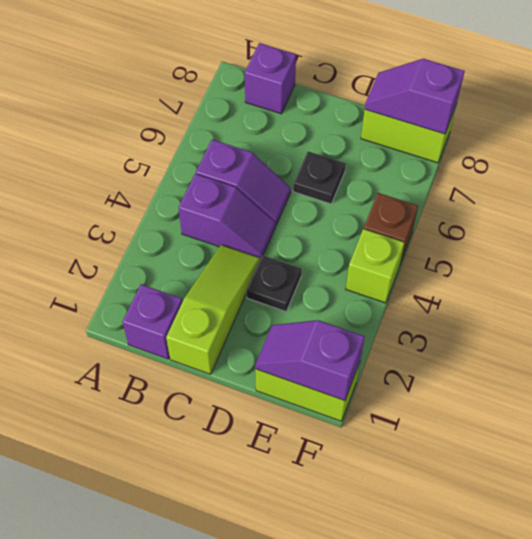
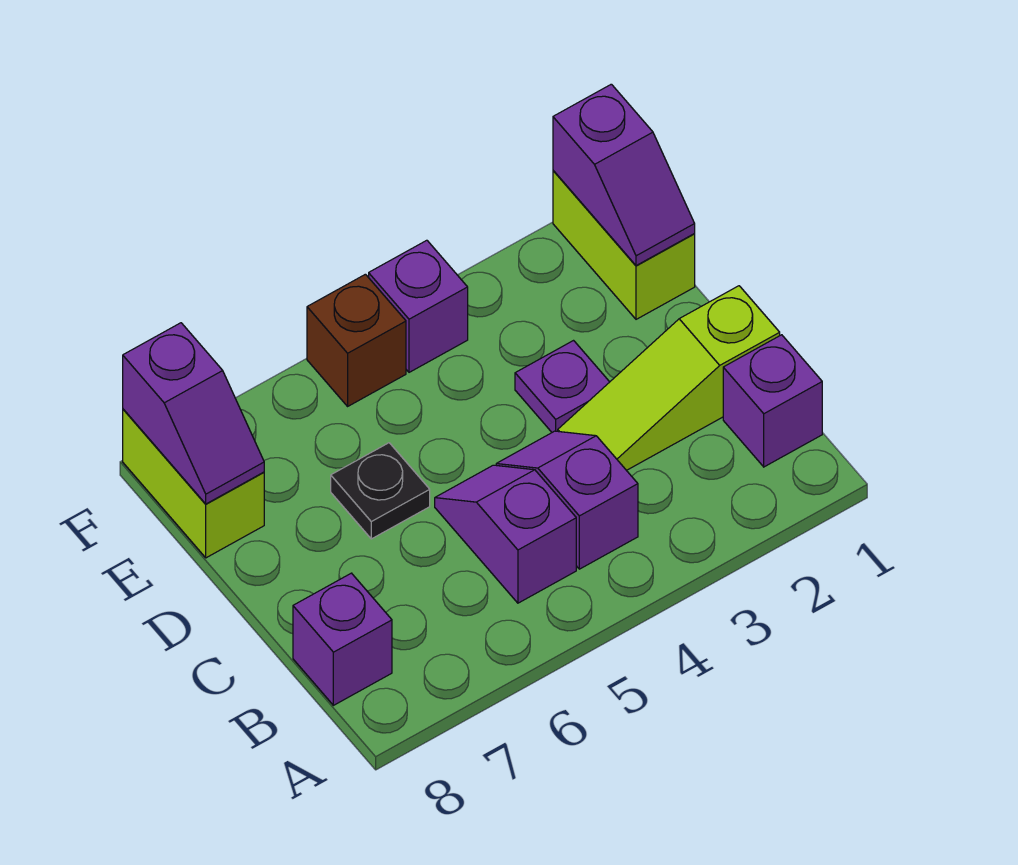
black plate D3 level 1 -> purple plate D3 level 1
lime brick F4 level 1 -> purple brick F4 level 1

